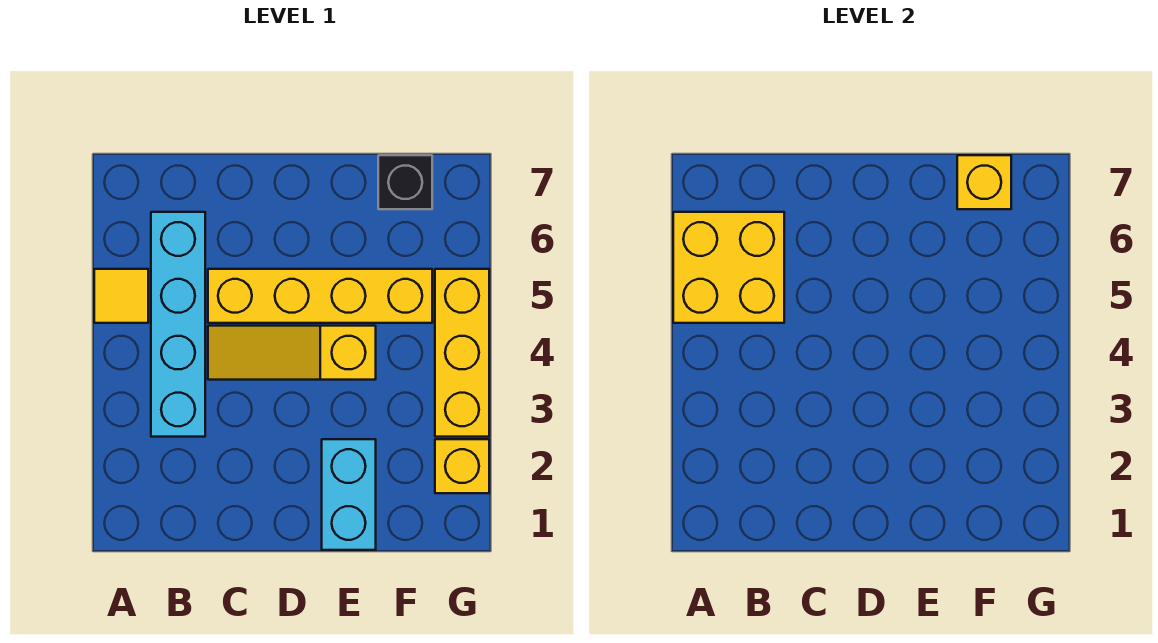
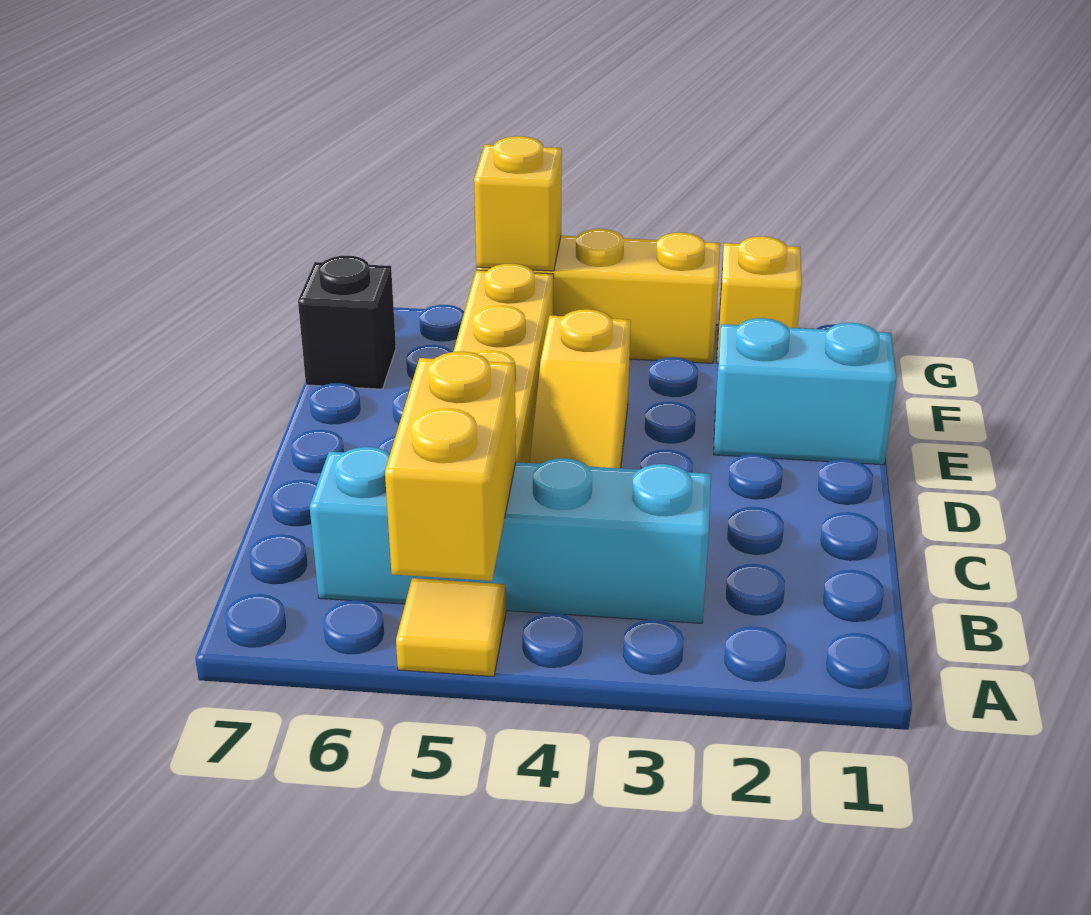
yellow brick A5:B6 level 2 -> yellow brick A5:B5 level 2
yellow brick F7 level 2 -> yellow brick G5 level 2

